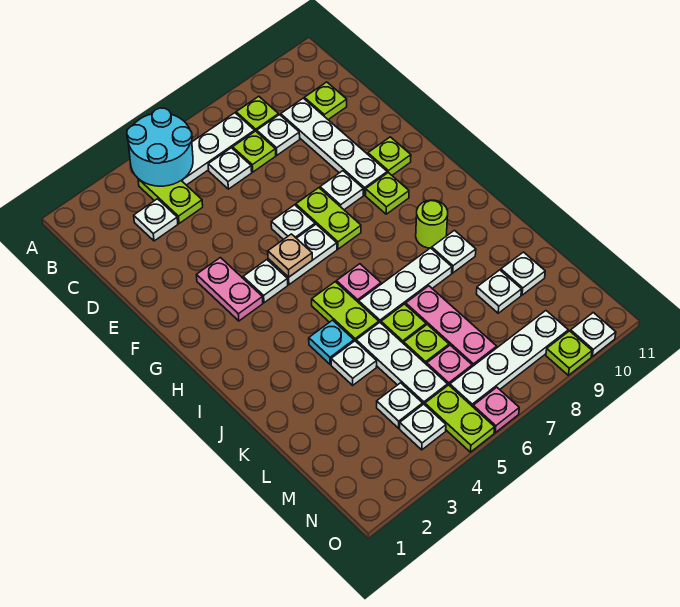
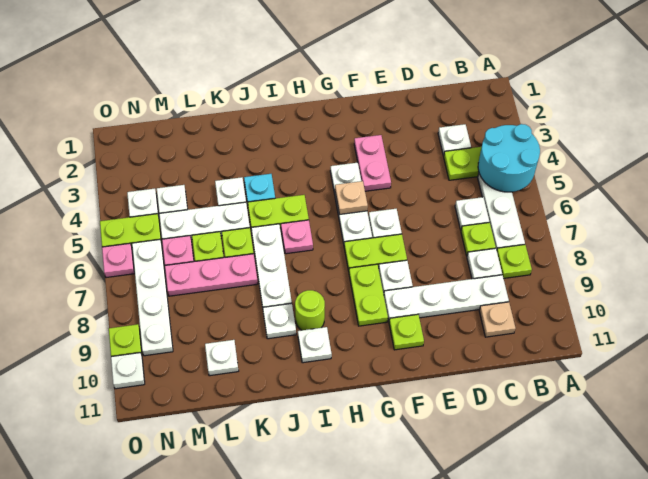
lime plate C10 level 1 -> tan plate C10 level 1
pink plate F3:G3 level 1 -> pink plate F3:F4 level 1
lime plate G9 level 1 -> lime plate G8:G9 level 1
white plate L9 level 1 -> white plate I10 level 1

